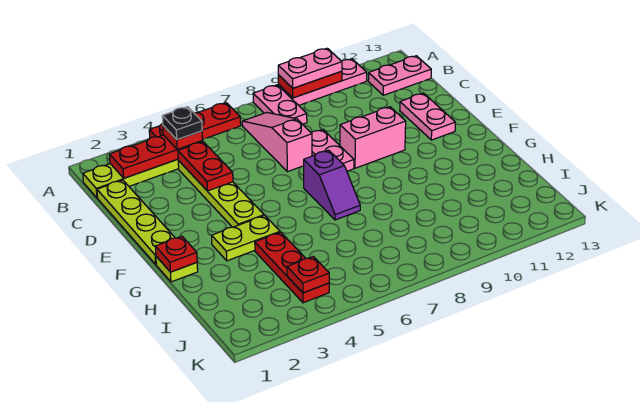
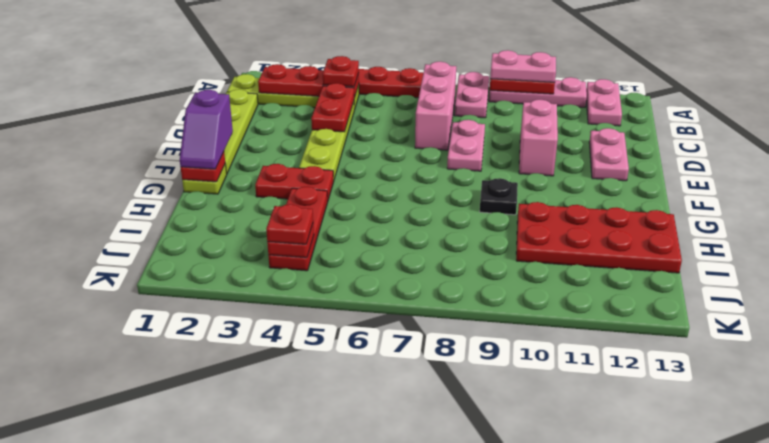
black plate B4 level 4 -> black plate G9 level 1
pink slope B7:D7 level 1 top D -> pink brick B7:D7 level 1
pink plate B12:B13 level 1 -> pink plate A12:B12 level 1
pink brick E9:E10 level 1 -> pink brick D10:E10 level 1
purple slope F7:G7 level 1 top F -> purple slope F1:G1 level 3 top F
lime plate G3:G4 level 1 -> red plate G3:G4 level 1
none -> red plate H10:I13 level 1
none -> red plate J4 level 3

